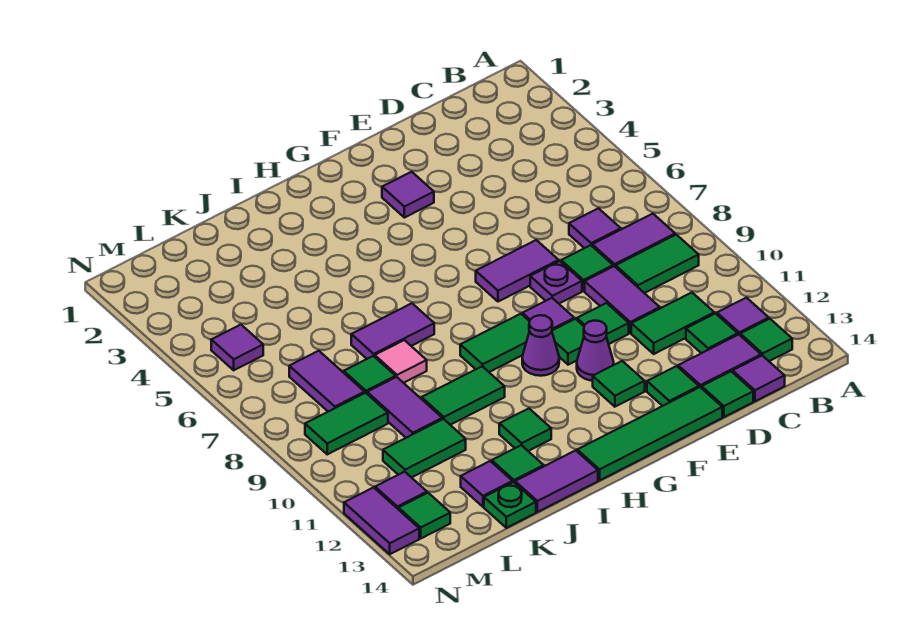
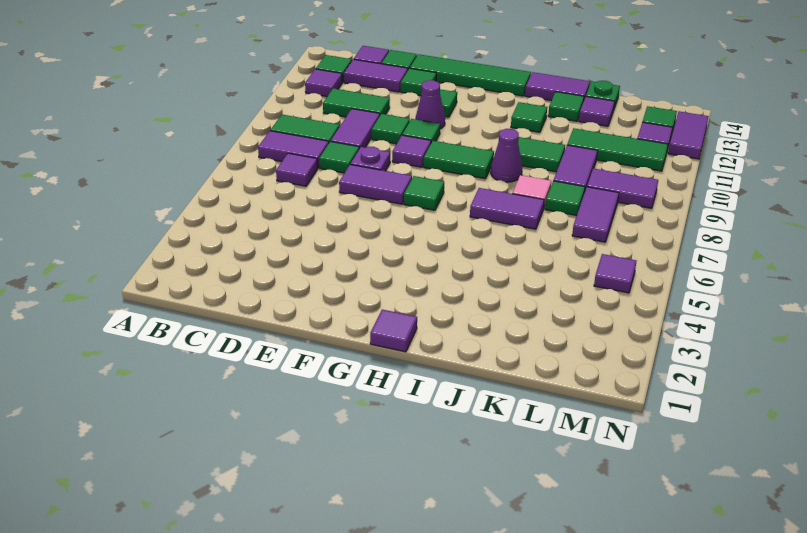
green tile C12 level 1 -> green tile G7 level 1
purple tile F3 level 1 -> purple tile H1 level 1
purple cone G10 level 1 -> purple cone I9 level 1
green tile K11:L11 level 1 -> green tile K11:M11 level 1
green tile L9:M9 level 1 -> purple tile L9:M9 level 1

